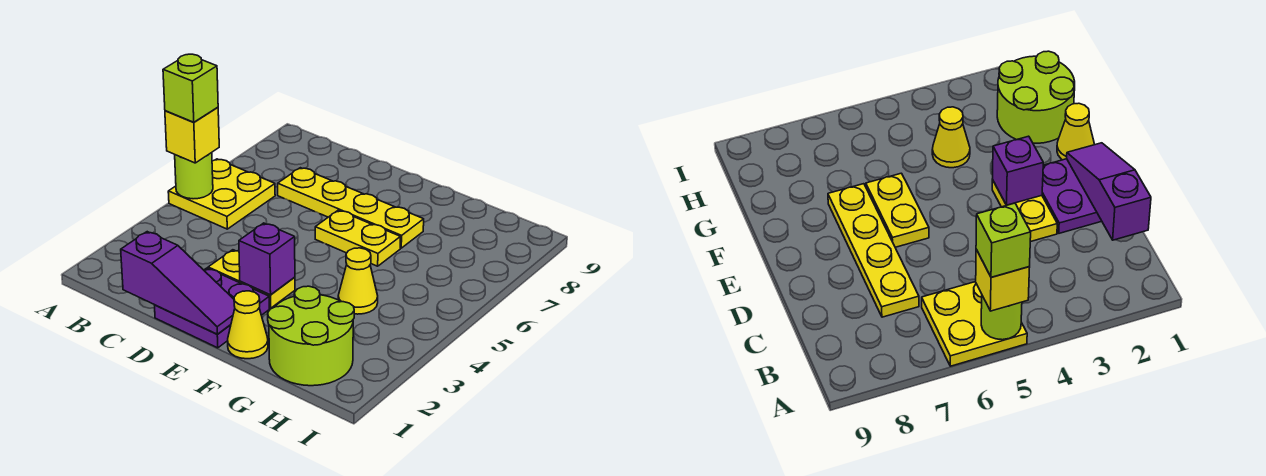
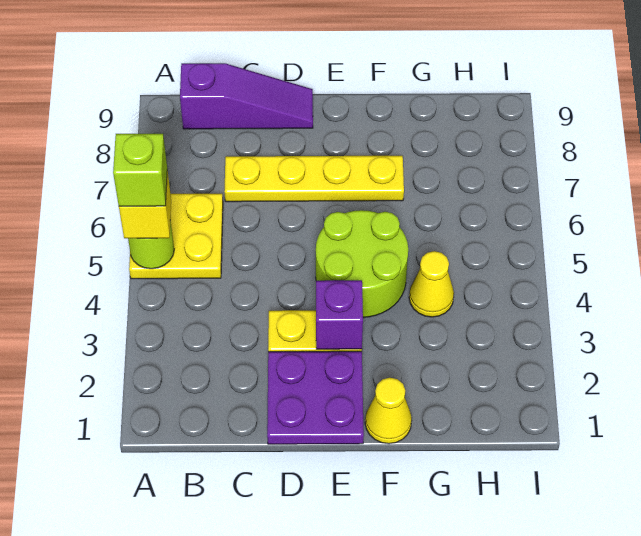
purple slope C1:E1 level 2 top C -> purple slope B9:D9 level 1 top B
yellow plate E6:F6 level 1 -> none
lime round brick G1:H2 level 1 -> lime round brick E4:F5 level 1

